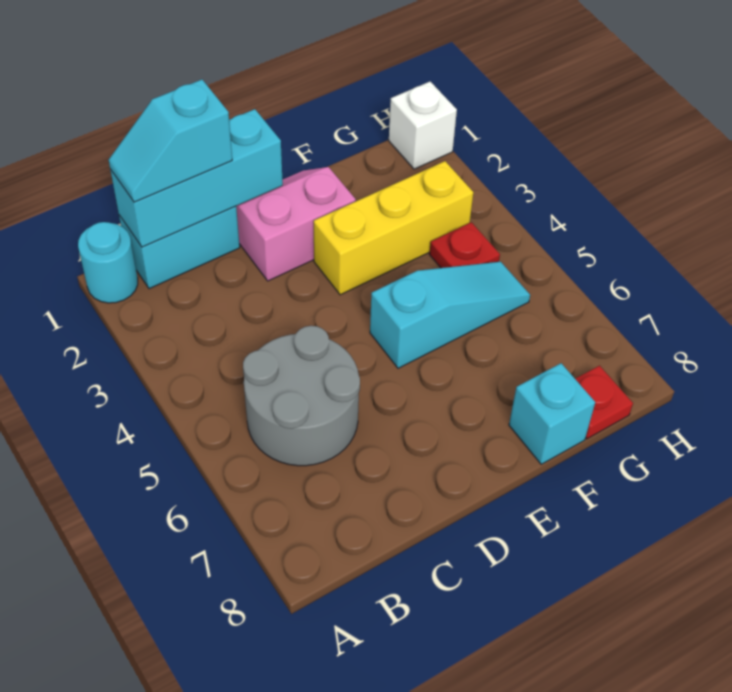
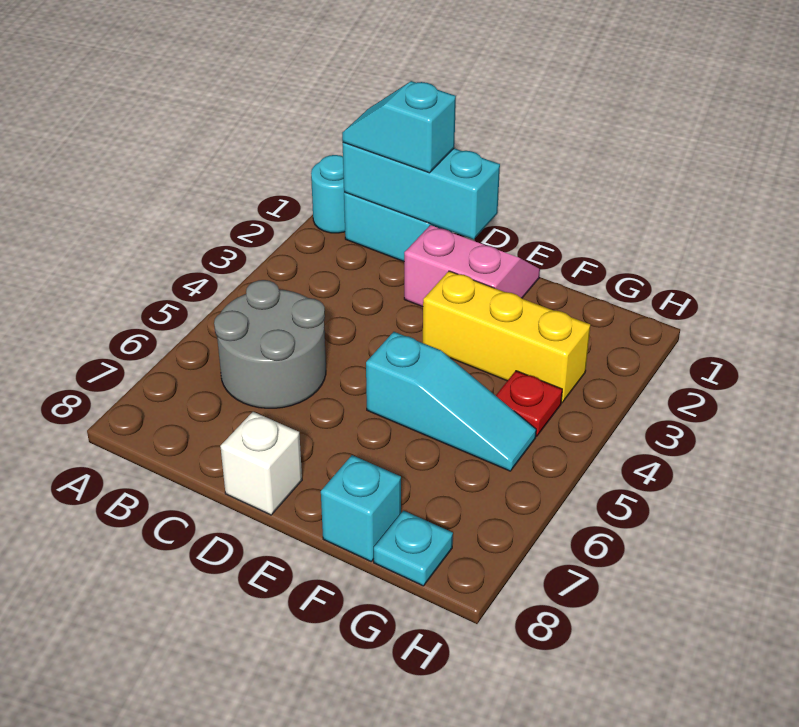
red plate G8 level 1 -> cyan plate G8 level 1
white brick H1 level 1 -> white brick D8 level 1

